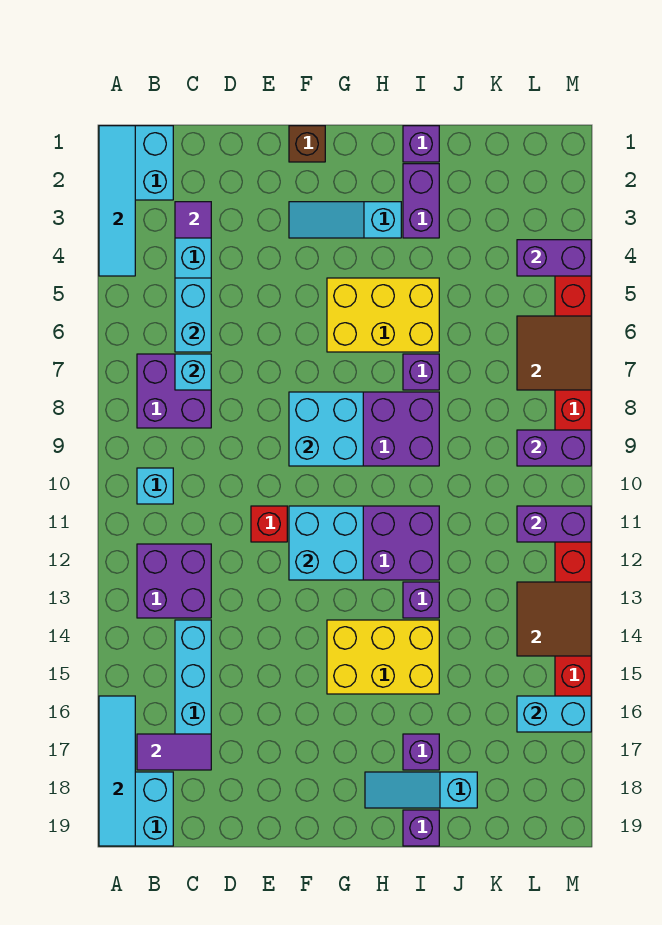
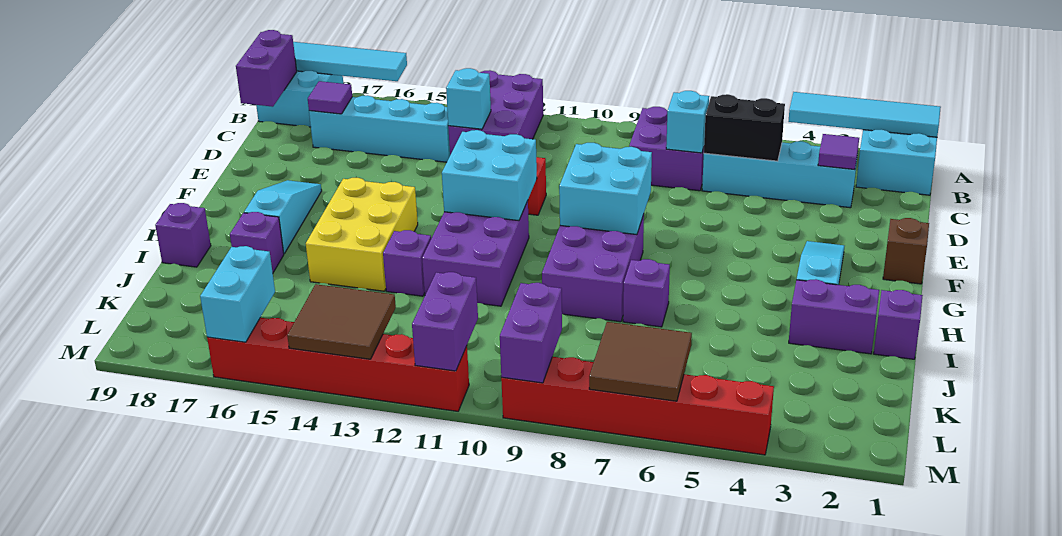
cyan brick B10 level 1 -> cyan brick C13 level 2
purple brick B12:C13 level 1 -> purple brick A12:C13 level 1
purple tile B17:C17 level 2 -> purple tile C17 level 2
cyan brick C5:C6 level 2 -> black brick C5:C6 level 2
yellow brick G5:I6 level 1 -> none
cyan slope H18:J18 level 1 top J -> cyan slope F17:H17 level 1 top H
purple brick L4:M4 level 2 -> purple brick B19:C19 level 2

